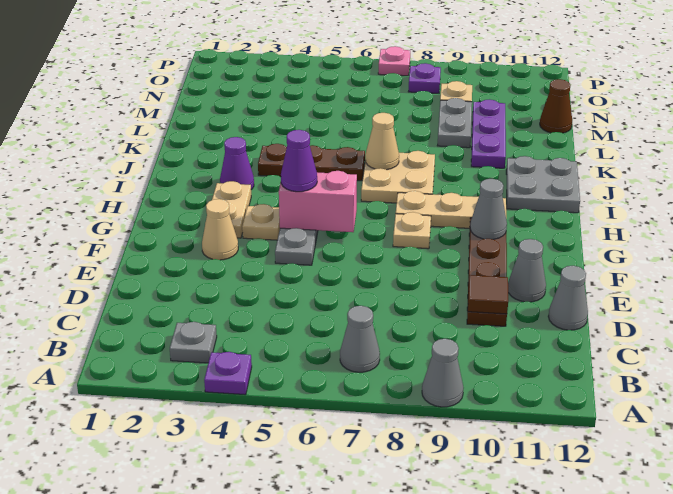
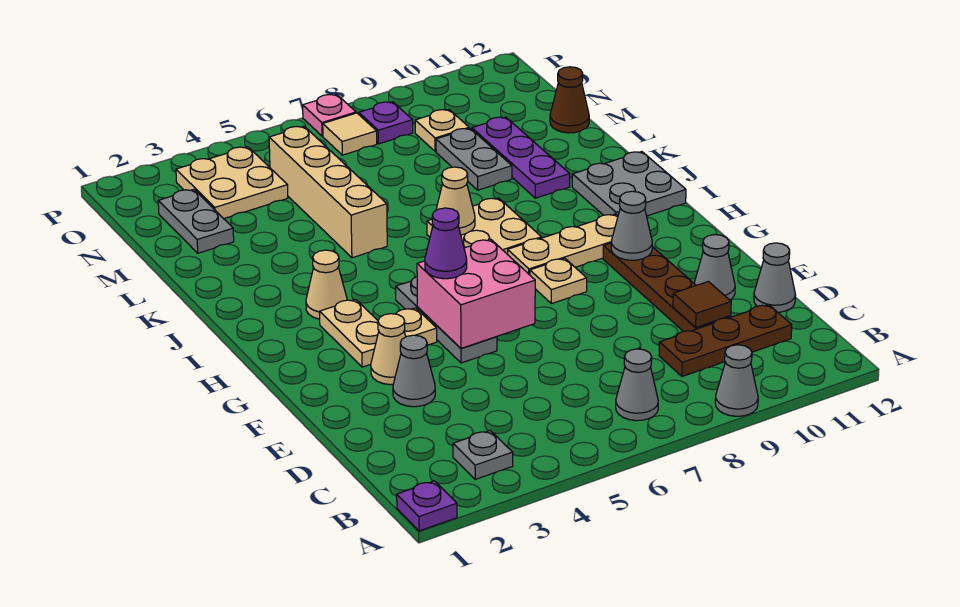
purple plate A4 level 1 -> purple plate A1 level 1
none -> grey cone E3 level 1
pink brick G5:G6 level 2 -> pink brick F5:G6 level 2
purple cone I3 level 1 -> tan cone I3 level 1
brown plate J4:J6 level 1 -> brown plate C9:C11 level 1
none -> tan brick K5:N5 level 1
none -> grey plate M2:N2 level 1
none -> tan plate N3:O4 level 1
none -> tan tile O7 level 1

